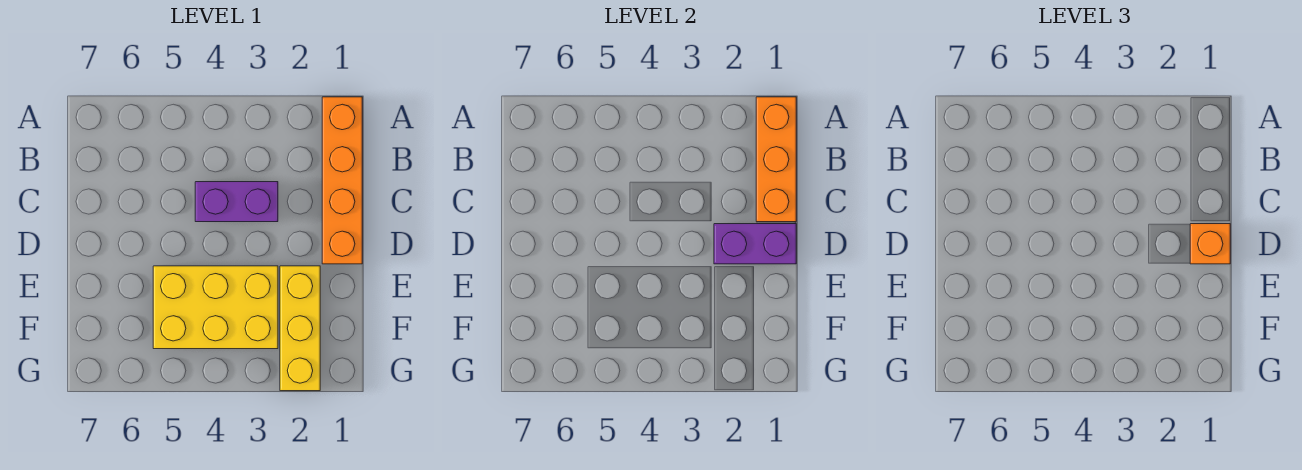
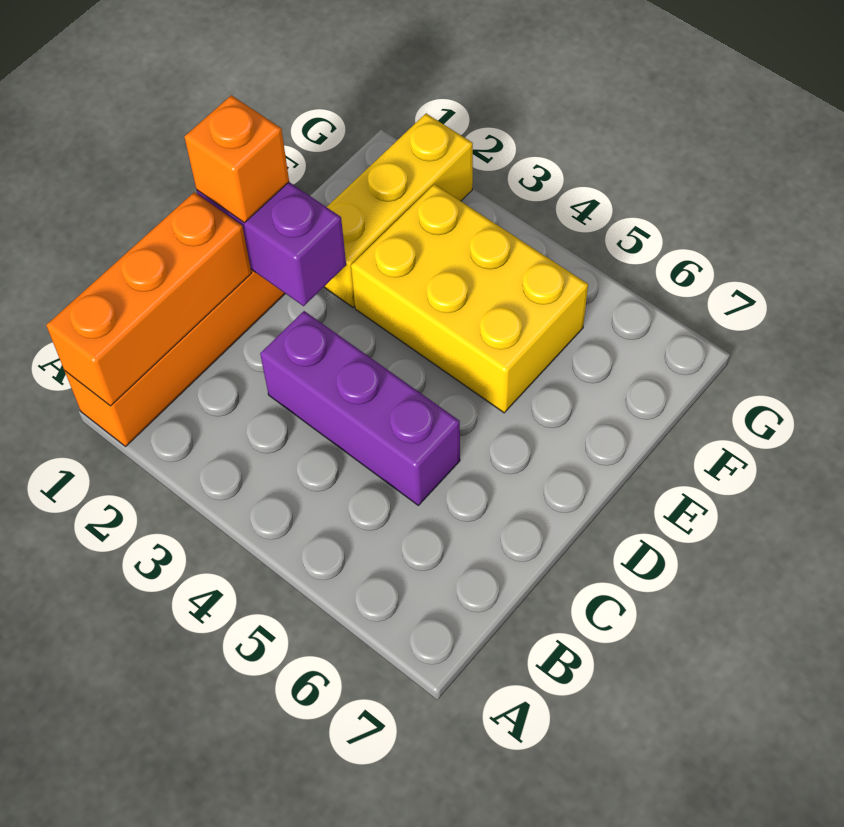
purple brick C3:C4 level 1 -> purple brick C3:C5 level 1

